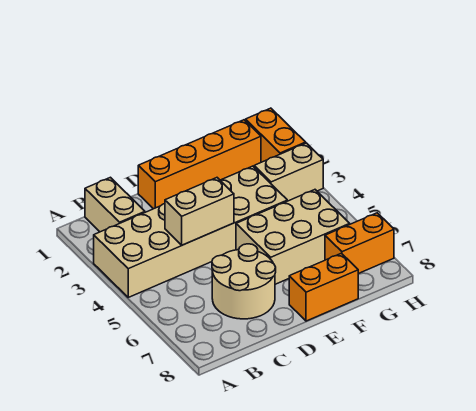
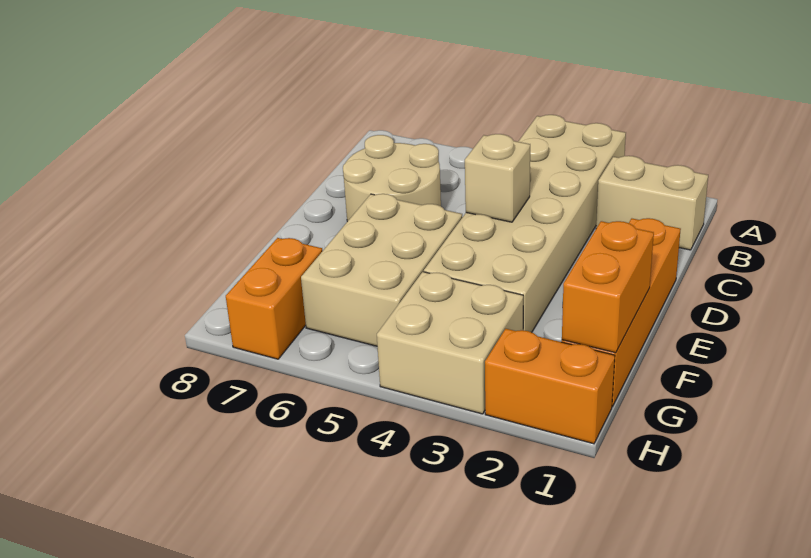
tan brick C4:D4 level 2 -> tan brick D4 level 2
orange brick E8:F8 level 1 -> orange brick F1:G1 level 2
tan brick G3:H3 level 1 -> tan brick G3:H4 level 1

